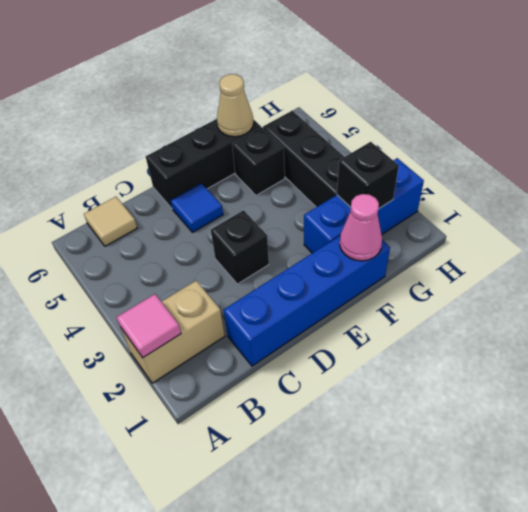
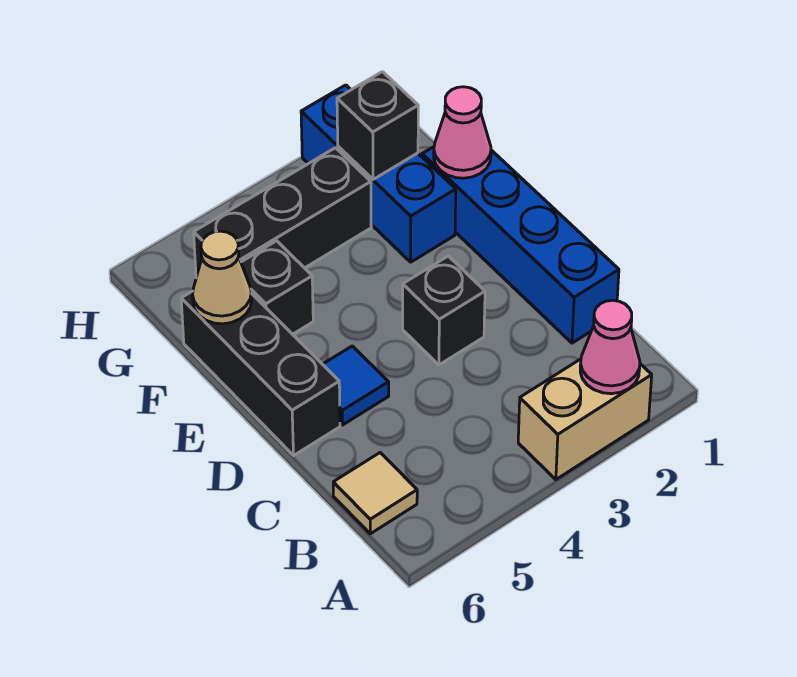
tan brick A2:B2 level 1 -> tan brick A2:A3 level 1
pink tile A2 level 2 -> pink cone A2 level 2

